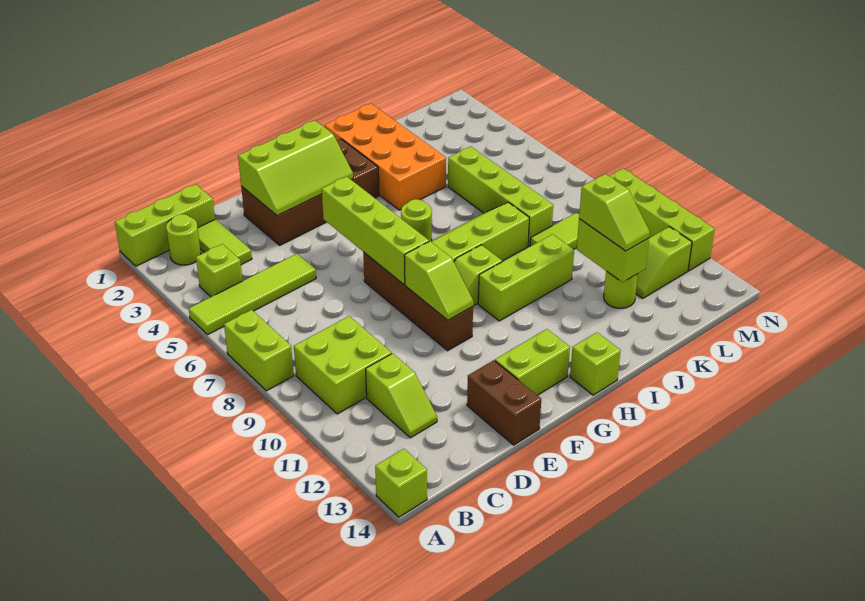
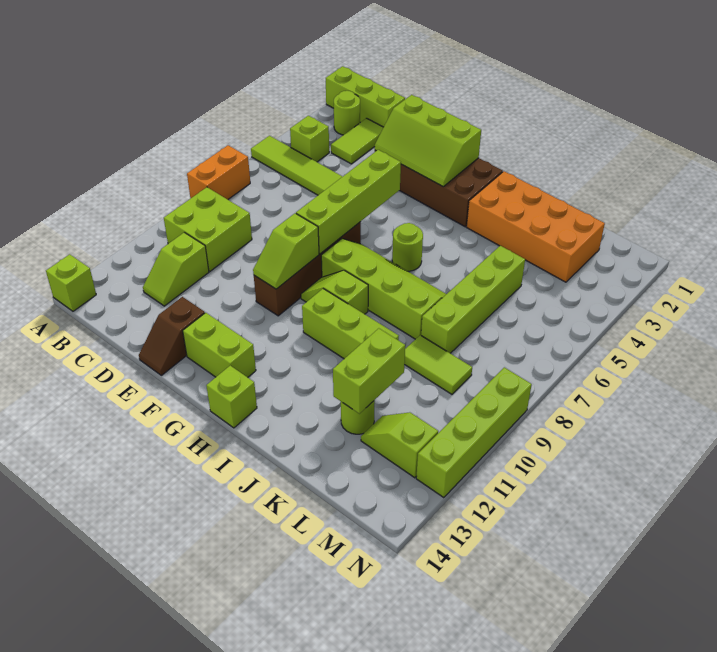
lime brick A7:A8 level 1 -> orange brick A7:A8 level 1
brown brick E13:E14 level 1 -> brown slope E13:E14 level 1 top 13
orange brick I1:J4 level 1 -> orange brick I2:L3 level 1
lime slope K11:K12 level 3 top 11 -> none

